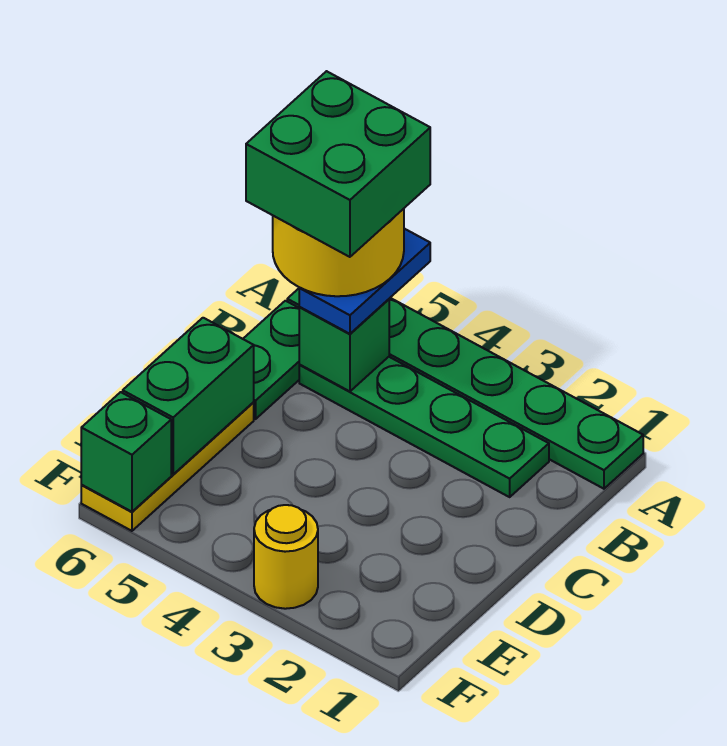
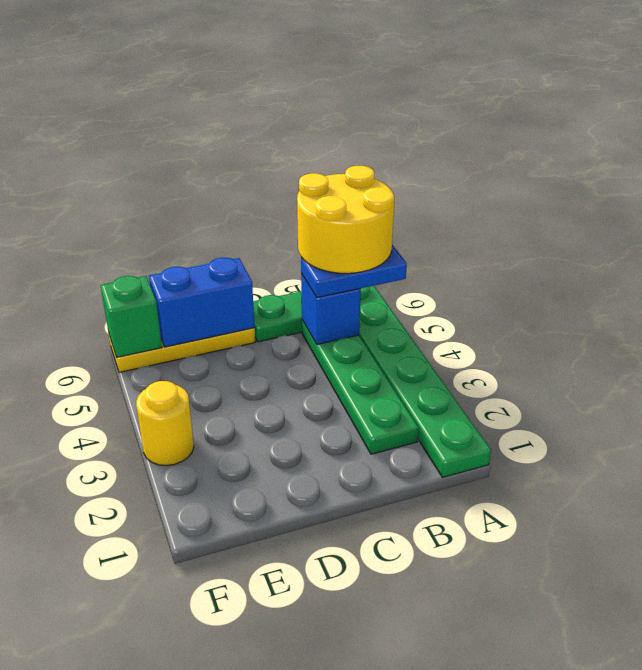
green brick A5:B6 level 5 -> none
green brick B5 level 2 -> blue brick B5 level 2
green brick D6:E6 level 2 -> blue brick D6:E6 level 2

